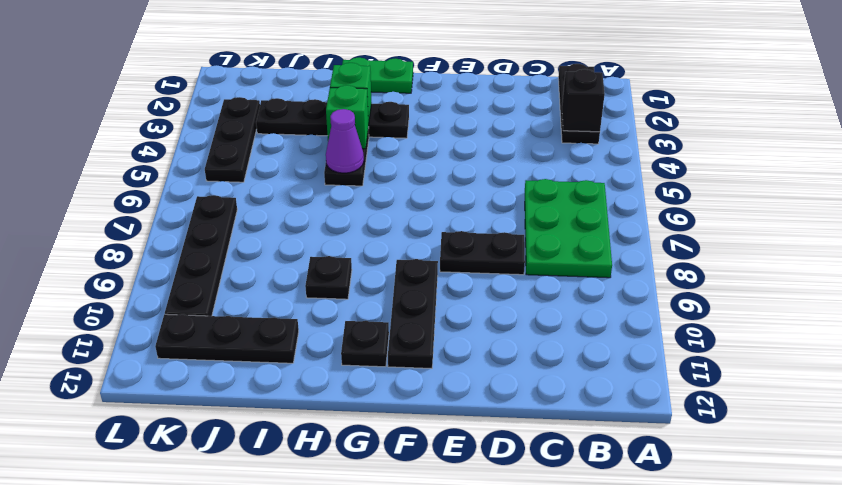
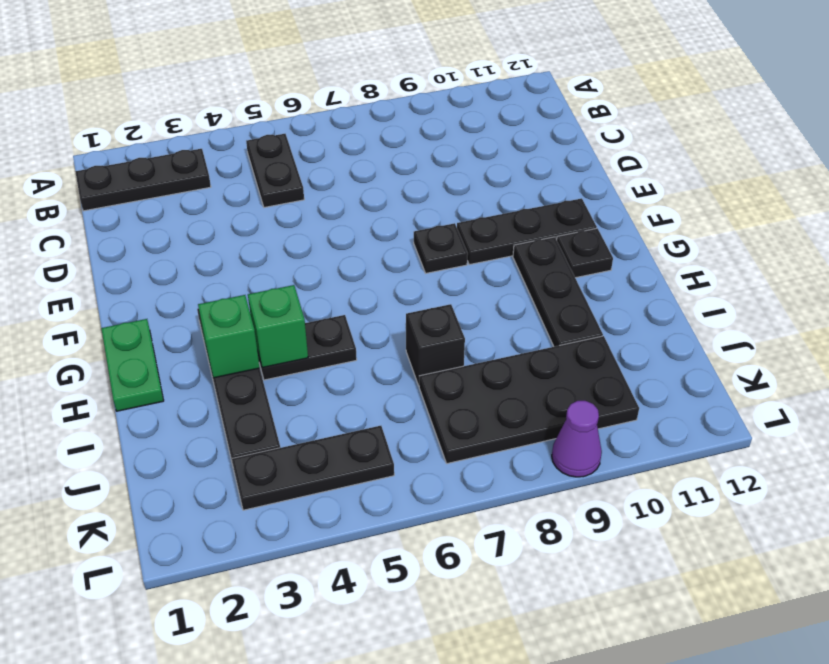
black brick B3 level 2 -> black brick I7 level 1
green plate B6:C8 level 1 -> none
black plate D8:E8 level 1 -> black plate B5:C5 level 1
purple cone H5 level 2 -> purple cone L9 level 1
black plate H9 level 1 -> black plate F8 level 1
black plate I11:K11 level 1 -> black plate G10:I10 level 1
black plate K7:K10 level 1 -> black plate J7:K10 level 1

